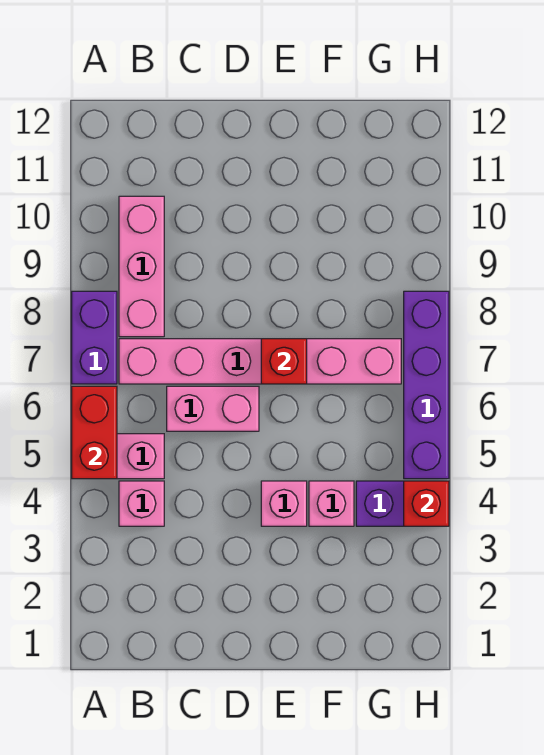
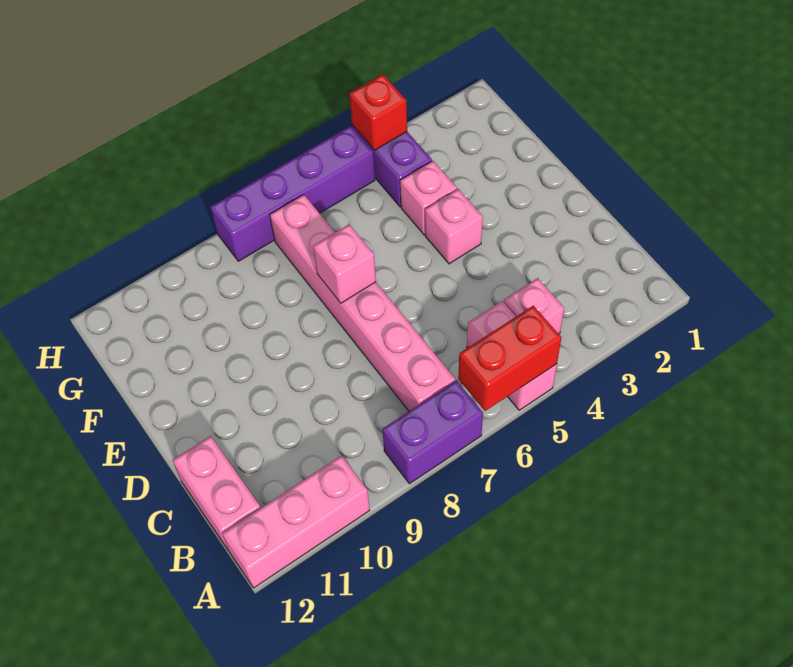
pink brick B8:B10 level 1 -> pink brick A10:A12 level 1
pink brick C6:D6 level 1 -> pink brick B12:C12 level 1
red brick E7 level 2 -> pink brick E7 level 2

